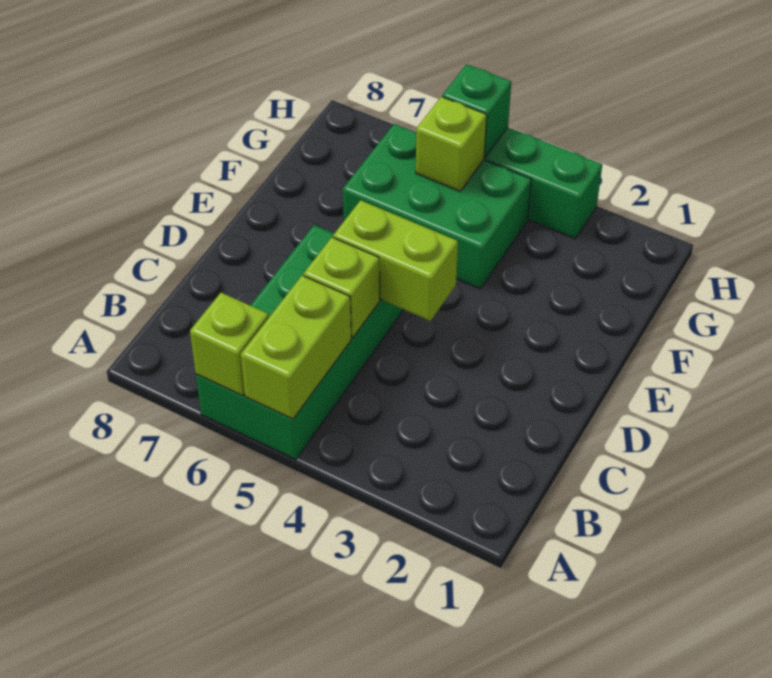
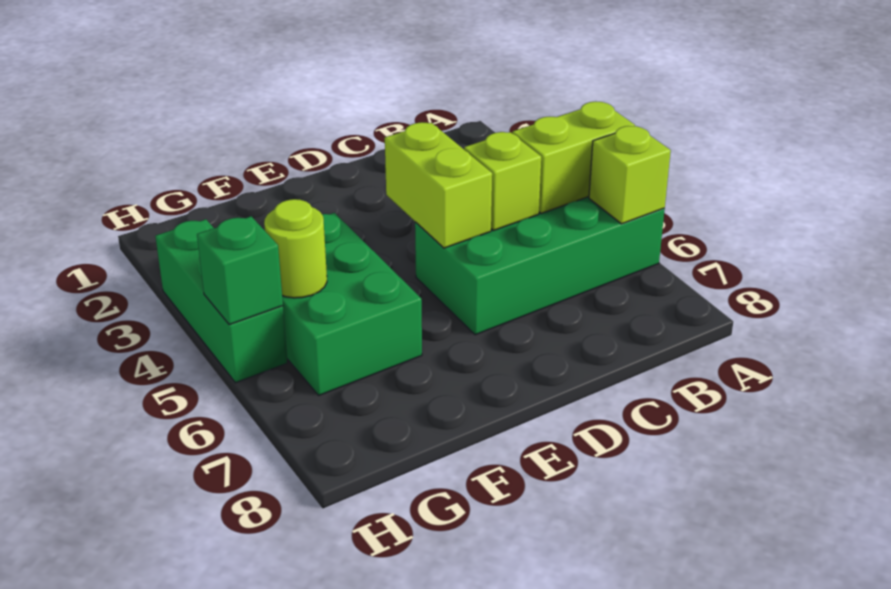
lime brick G5 level 2 -> lime round brick G5 level 2

